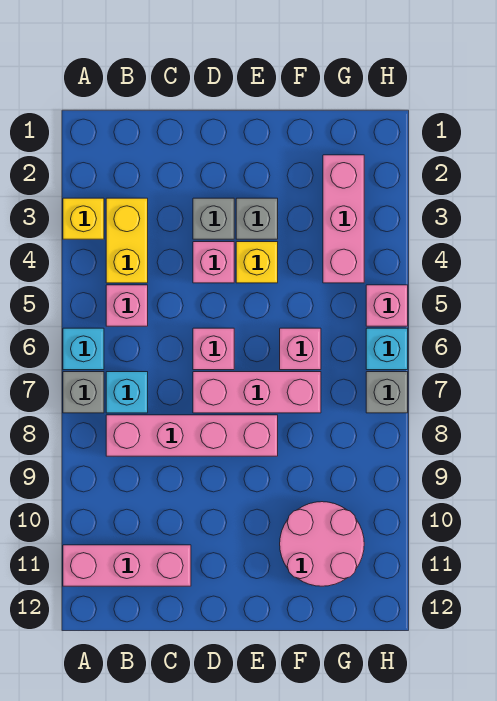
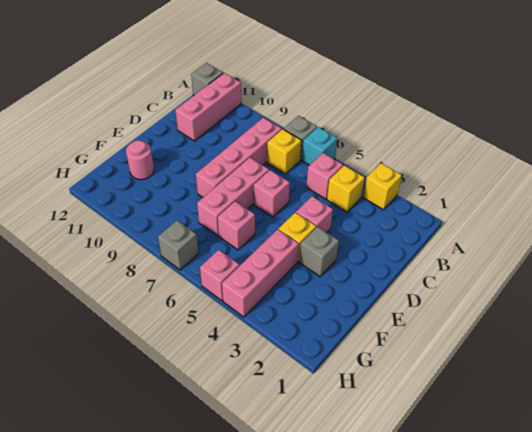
yellow brick B3:B4 level 1 -> yellow brick B4 level 1
cyan brick B7 level 1 -> yellow brick B7 level 1
grey brick D3 level 1 -> grey brick A12 level 1
pink round brick F10:G11 level 1 -> pink round brick F11 level 1
pink brick G2:G4 level 1 -> pink brick F4:H4 level 1
cyan brick H6 level 1 -> none

